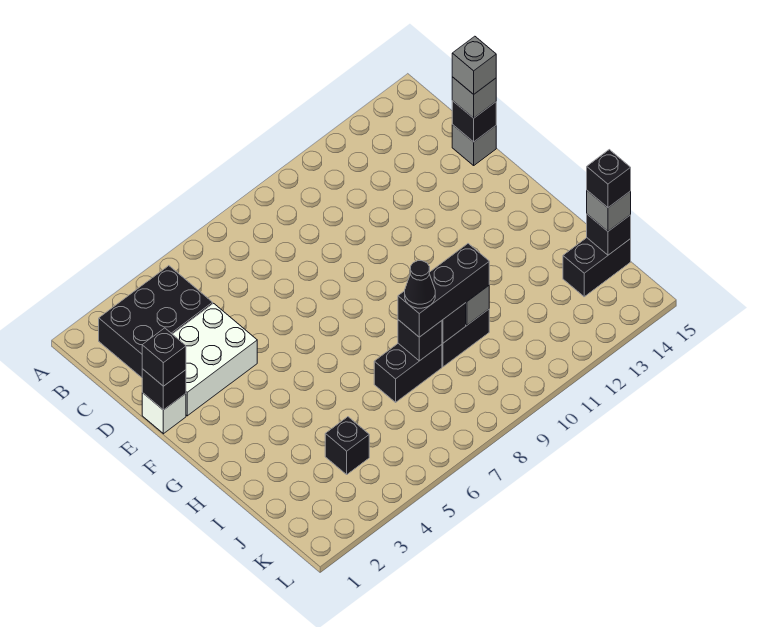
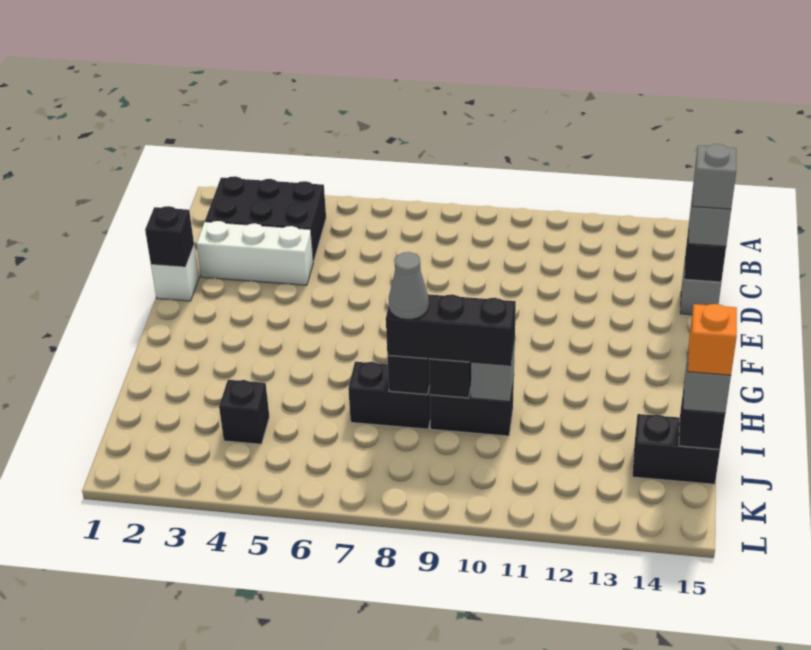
white brick D2:E4 level 1 -> white brick D2:D4 level 1
black brick E1 level 3 -> none
black cone I8 level 4 -> grey cone I8 level 4
black brick J15 level 4 -> orange brick J15 level 4

